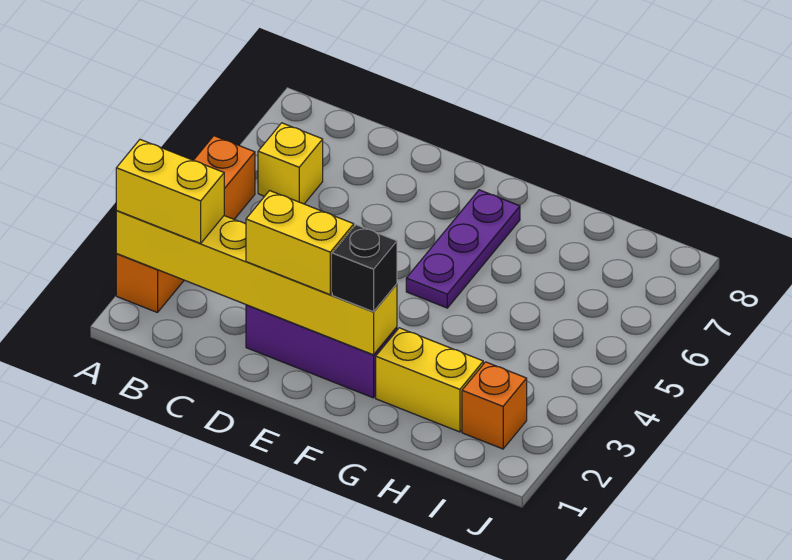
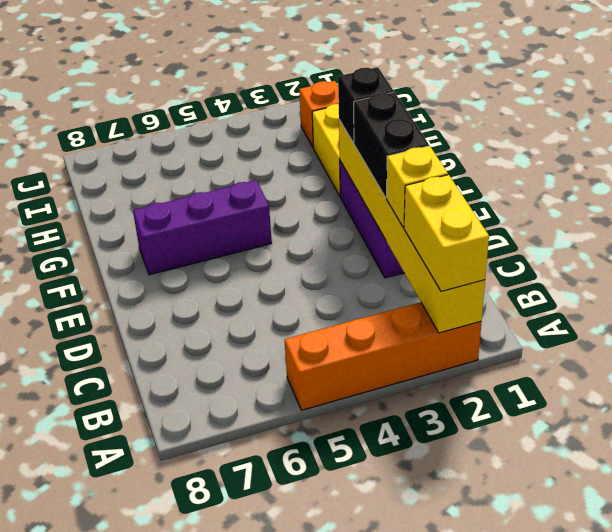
yellow brick B6 level 1 -> yellow brick C2 level 3
yellow brick D2:E2 level 3 -> black brick D2:E2 level 3
purple plate F5:F7 level 1 -> purple brick F5:F7 level 1

